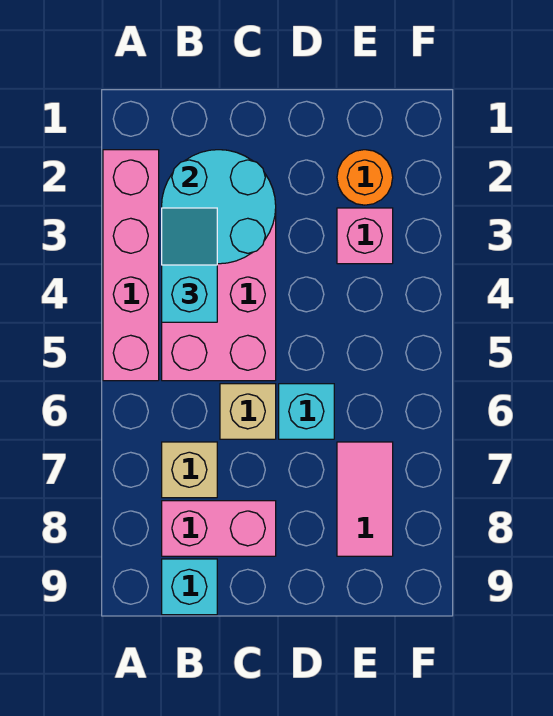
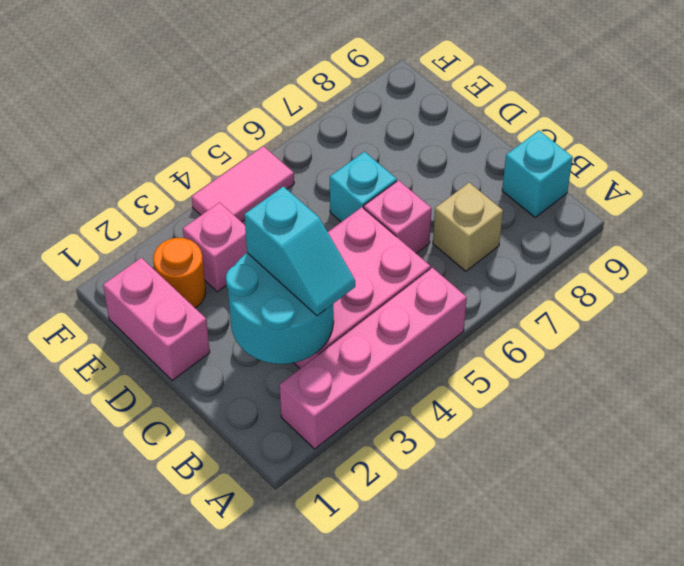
cyan slope B3:B4 level 3 top 4 -> cyan slope B3:C3 level 3 top C
pink brick B8:C8 level 1 -> pink brick D1:E1 level 1
tan brick C6 level 1 -> pink brick C6 level 1
pink tile E7:E8 level 1 -> pink tile F4:F5 level 1

